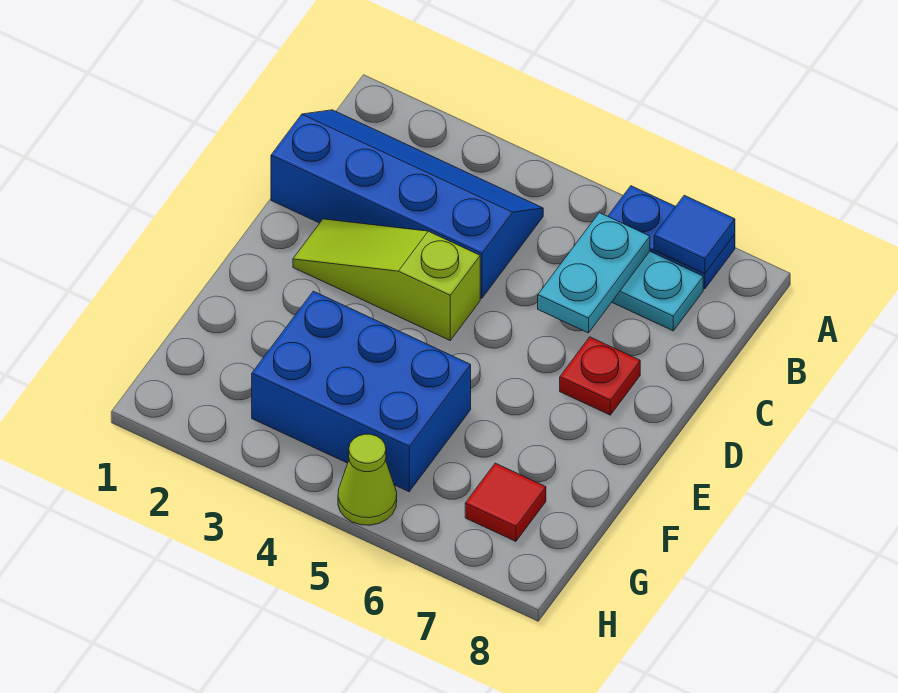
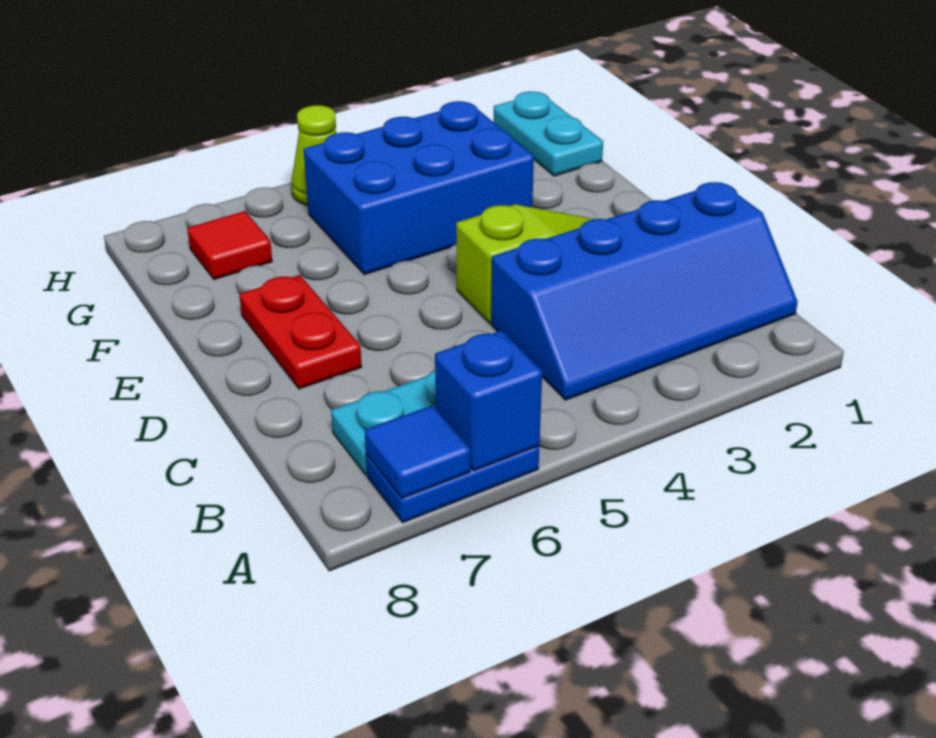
none -> blue brick A6 level 2
cyan plate B6:C6 level 2 -> cyan plate G1:H1 level 1
red plate D7 level 1 -> red plate D7:E7 level 1

